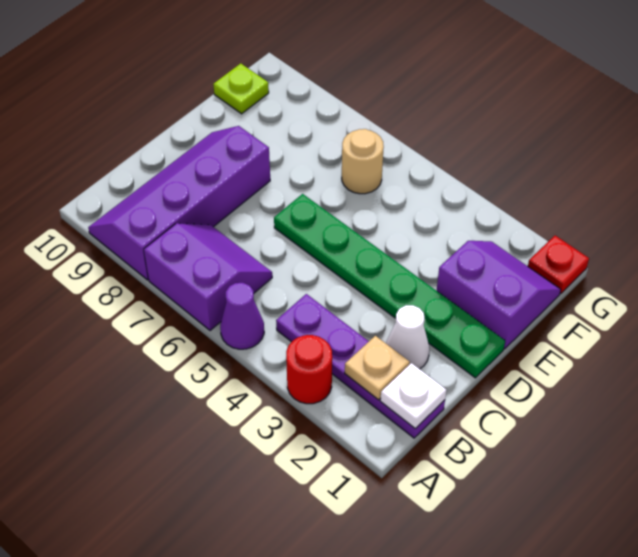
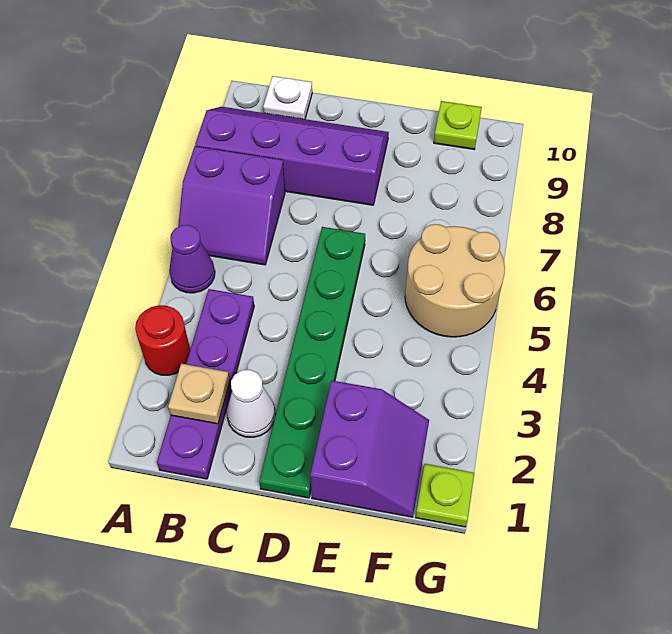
purple slope A6:B7 level 1 top A -> purple slope A6:B7 level 1 top 7
white plate B1 level 2 -> white plate B10 level 1
tan round brick F6 level 1 -> tan round brick F5:G6 level 1
red plate G1 level 1 -> lime plate G1 level 1

